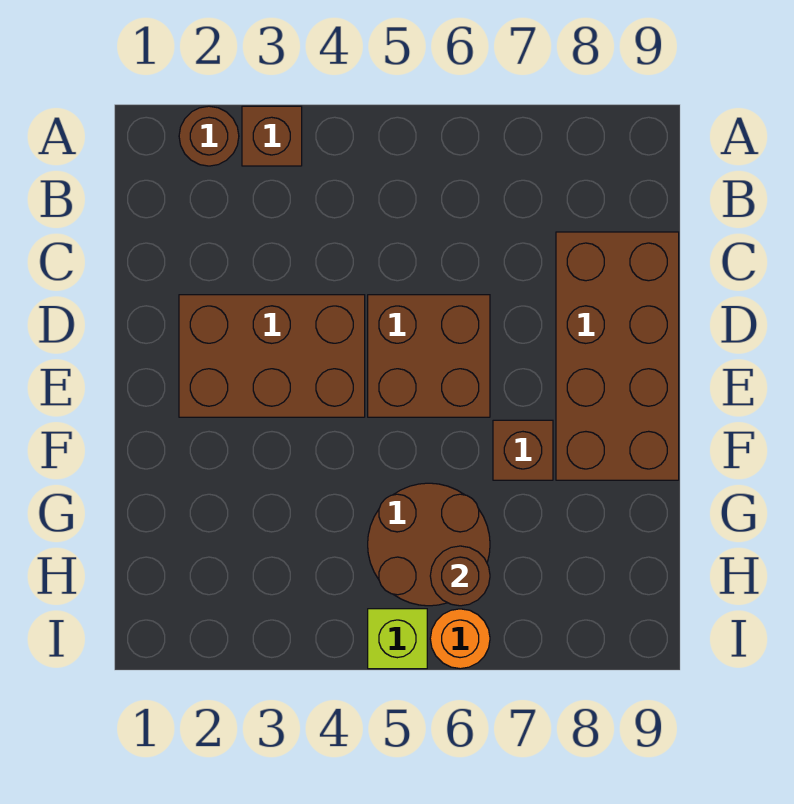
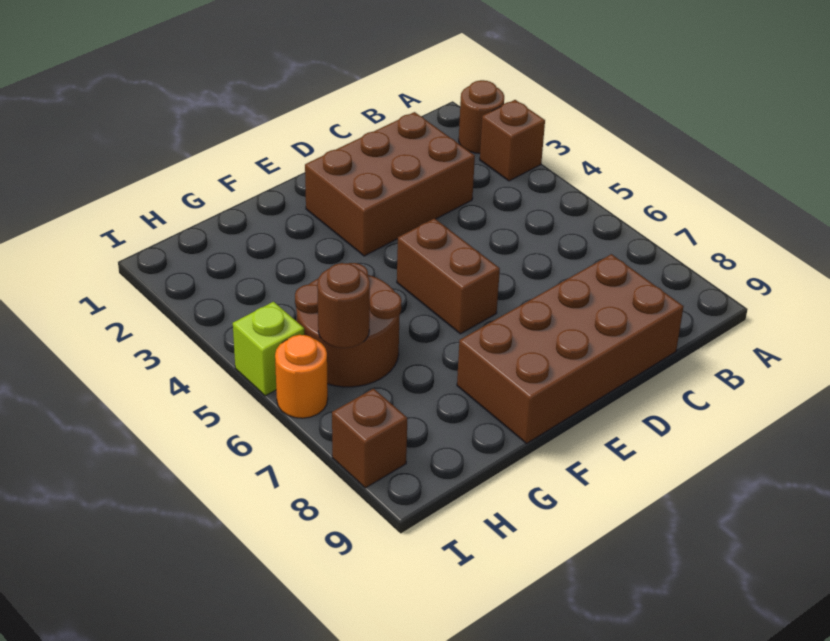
brown brick D2:E4 level 1 -> brown brick C2:E3 level 1
brown brick D5:E6 level 1 -> brown brick E5:E6 level 1
brown brick F7 level 1 -> brown brick I8 level 1

